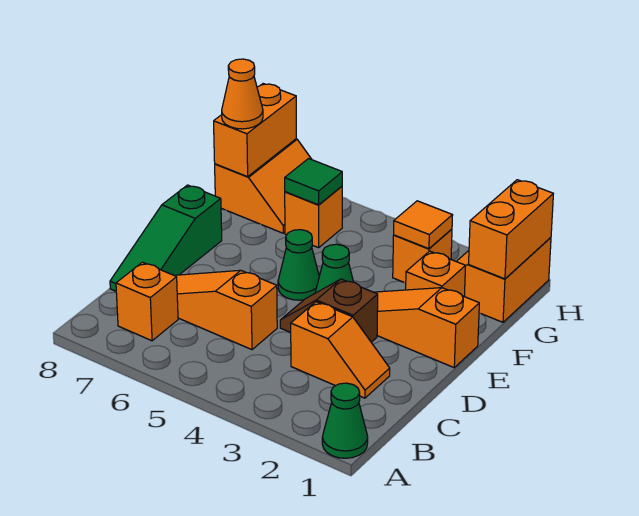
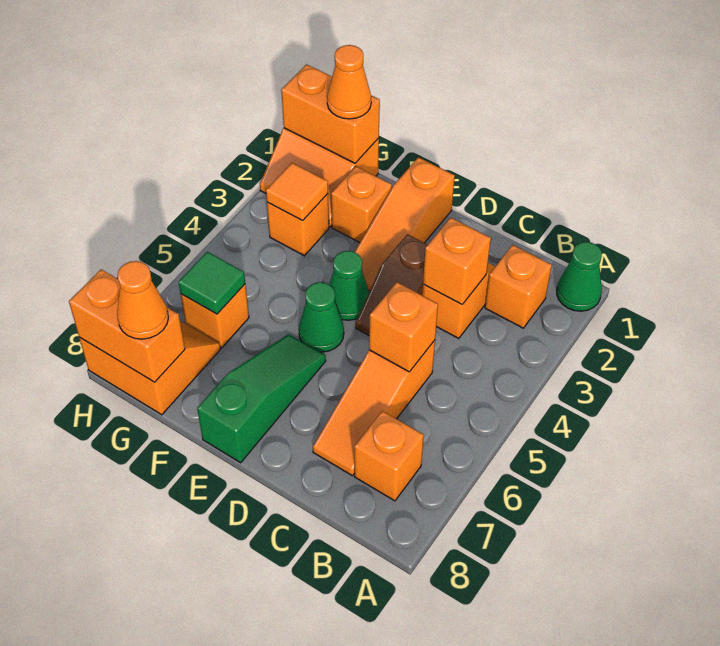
none -> orange brick B2 level 1
none -> orange brick C3 level 2
none -> orange brick C5 level 2
green slope C8:E8 level 1 top E -> green slope E6:E8 level 1 top 8
none -> orange cone G1 level 3

